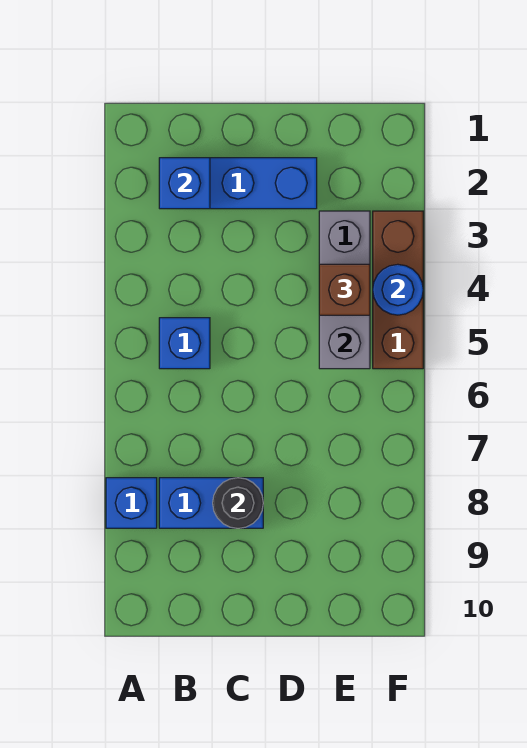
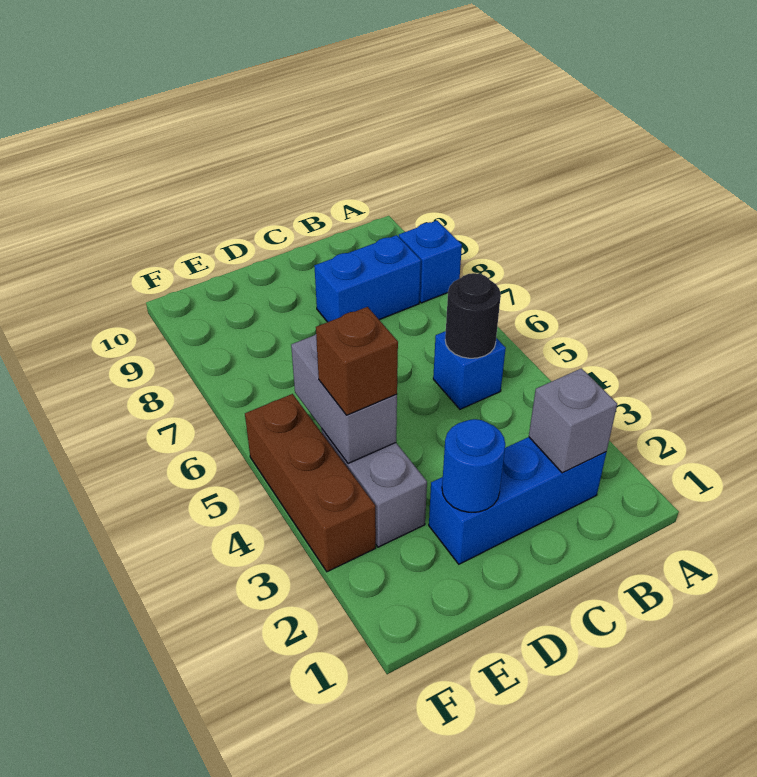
blue brick B2 level 2 -> grey brick B2 level 2
black round brick C8 level 2 -> black round brick B5 level 2
blue round brick F4 level 2 -> blue round brick D2 level 2

